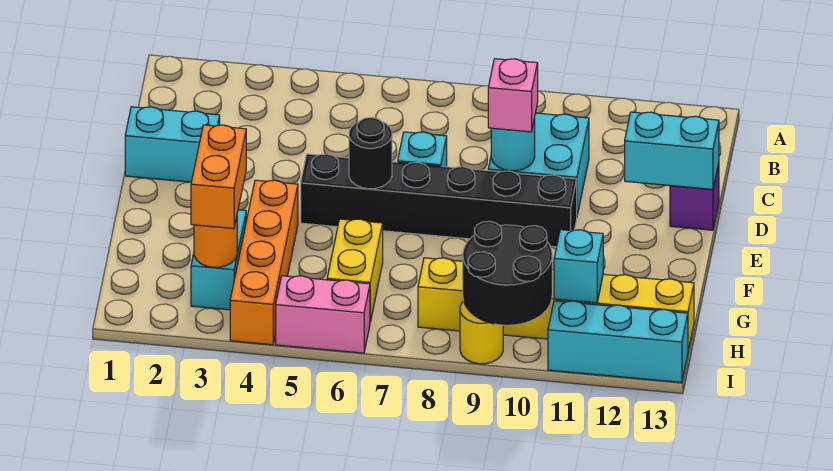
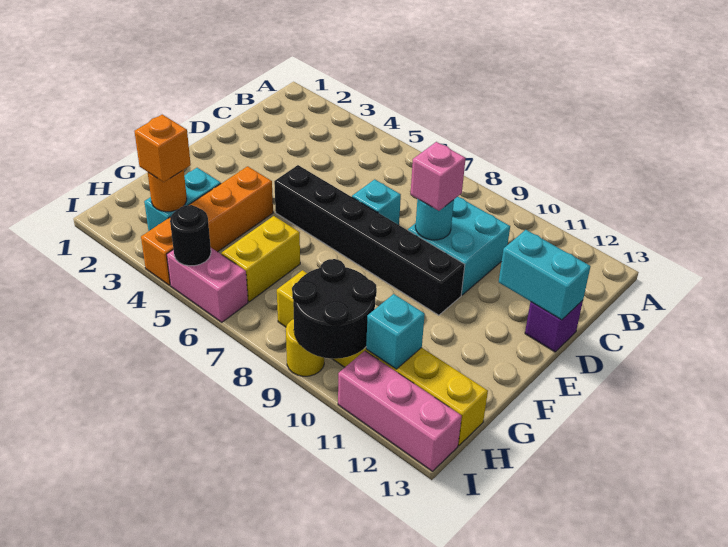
cyan brick D1:D2 level 1 -> none
black round brick E6 level 2 -> black round brick I5 level 2
orange brick G3:H3 level 3 -> orange brick H3 level 3
cyan brick I11:I13 level 1 -> pink brick I11:I13 level 1

